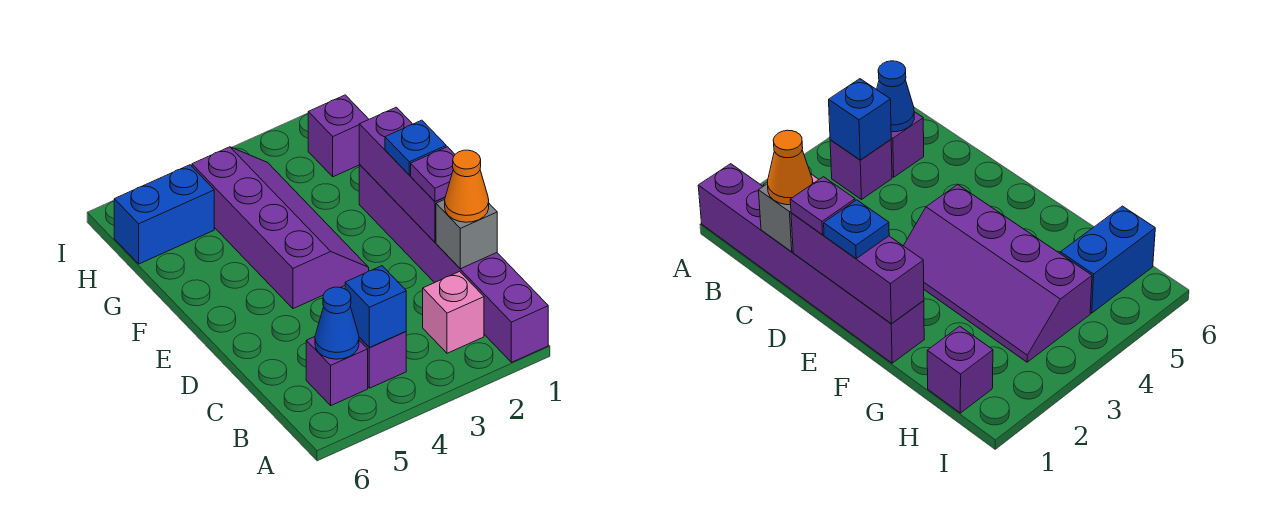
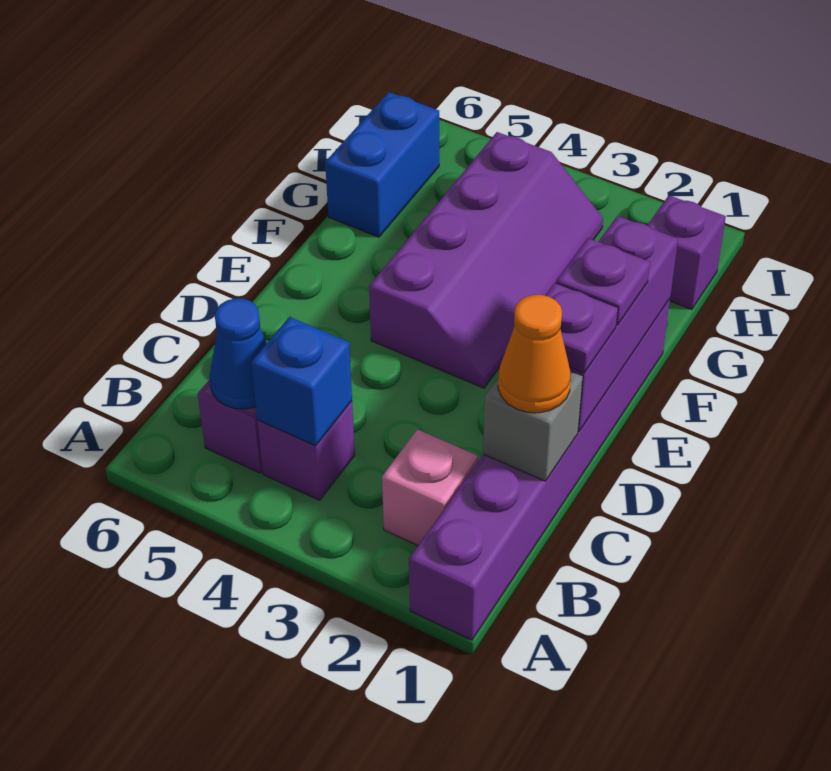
blue plate E1 level 3 -> purple plate E1 level 3
blue brick H5:H6 level 1 -> blue brick G6:H6 level 1

